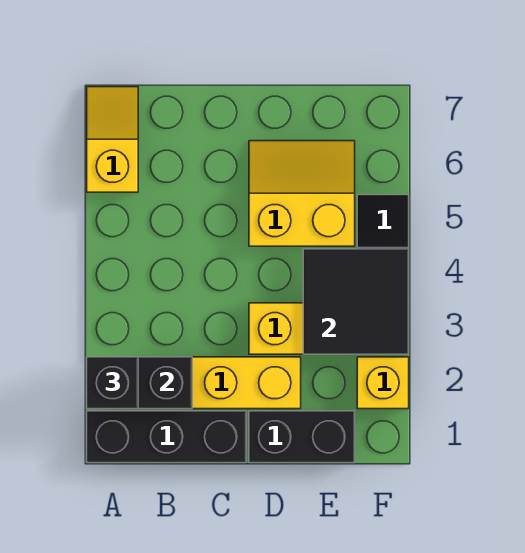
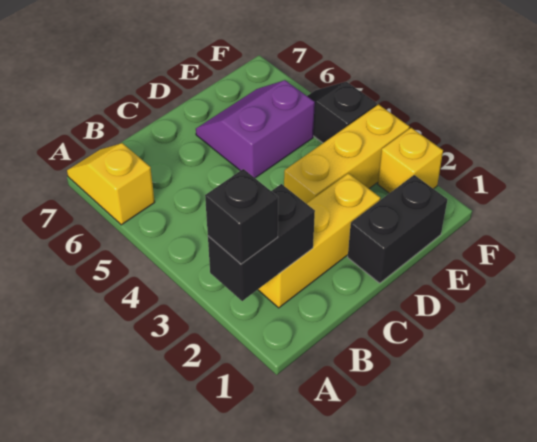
black brick A1:C1 level 1 -> none
yellow slope D5:E6 level 1 top 5 -> purple slope D5:E6 level 1 top 5
black tile E3:F4 level 2 -> none

